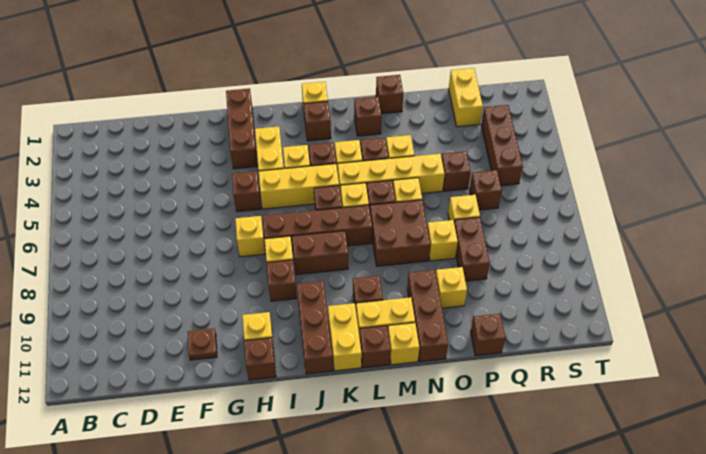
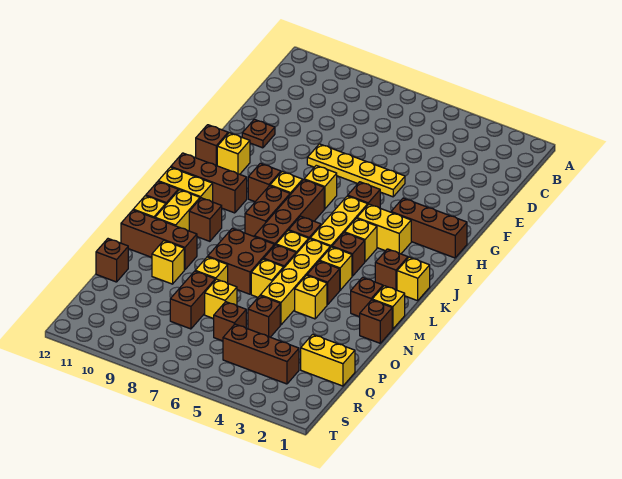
none -> yellow plate F5:F8 level 1
none -> yellow brick M1 level 1
brown brick P8:P9 level 1 -> brown brick P8:Q8 level 1

